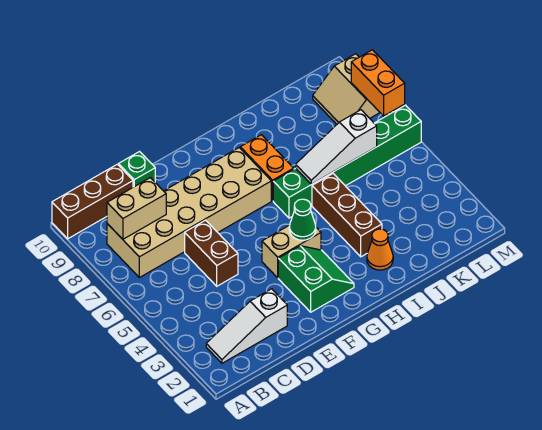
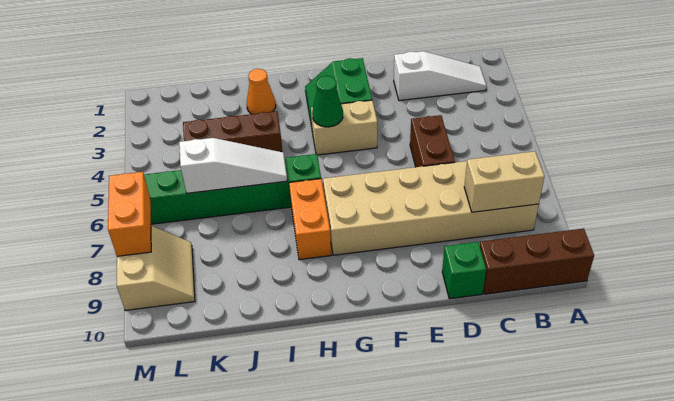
brown brick I3:I5 level 1 -> brown brick I4:K4 level 1

